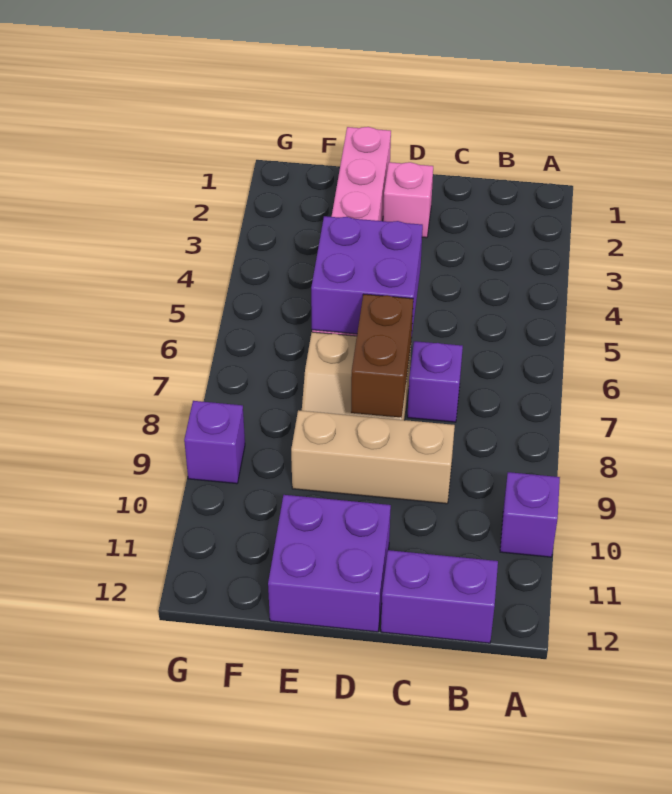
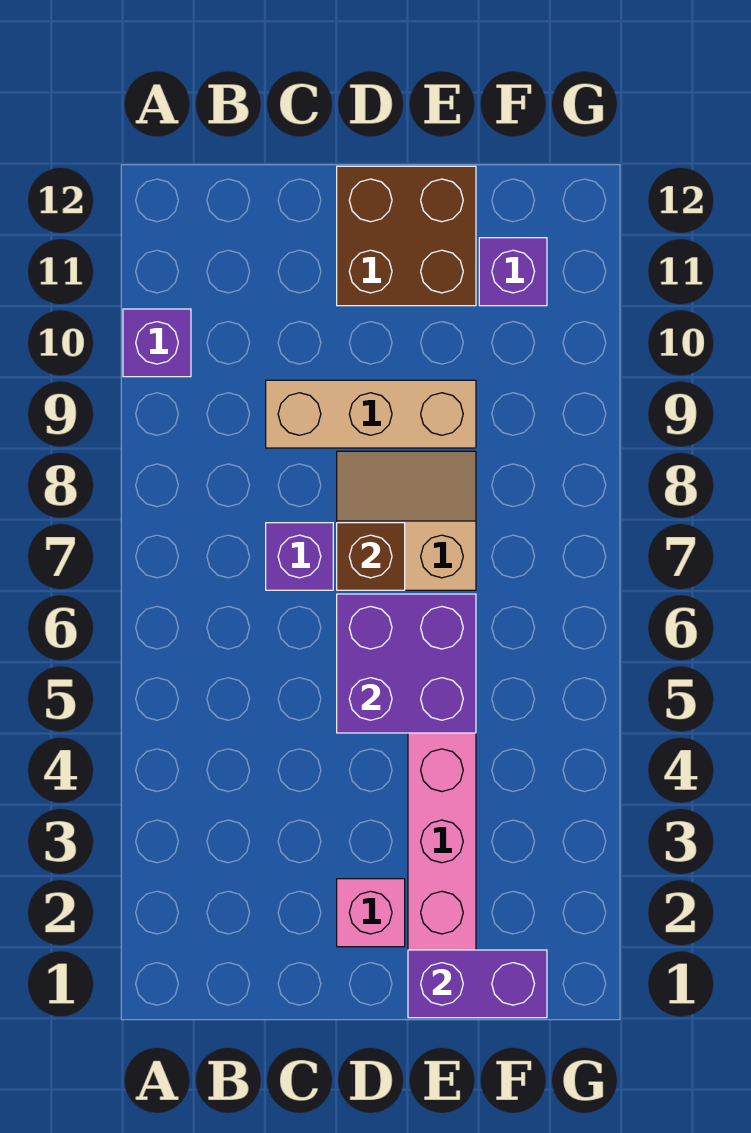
purple brick B12:C12 level 1 -> purple brick E1:F1 level 2
brown brick D7:D8 level 2 -> brown brick D7 level 2
purple brick D11:E12 level 1 -> brown brick D11:E12 level 1
purple brick G9 level 1 -> purple brick F11 level 1

